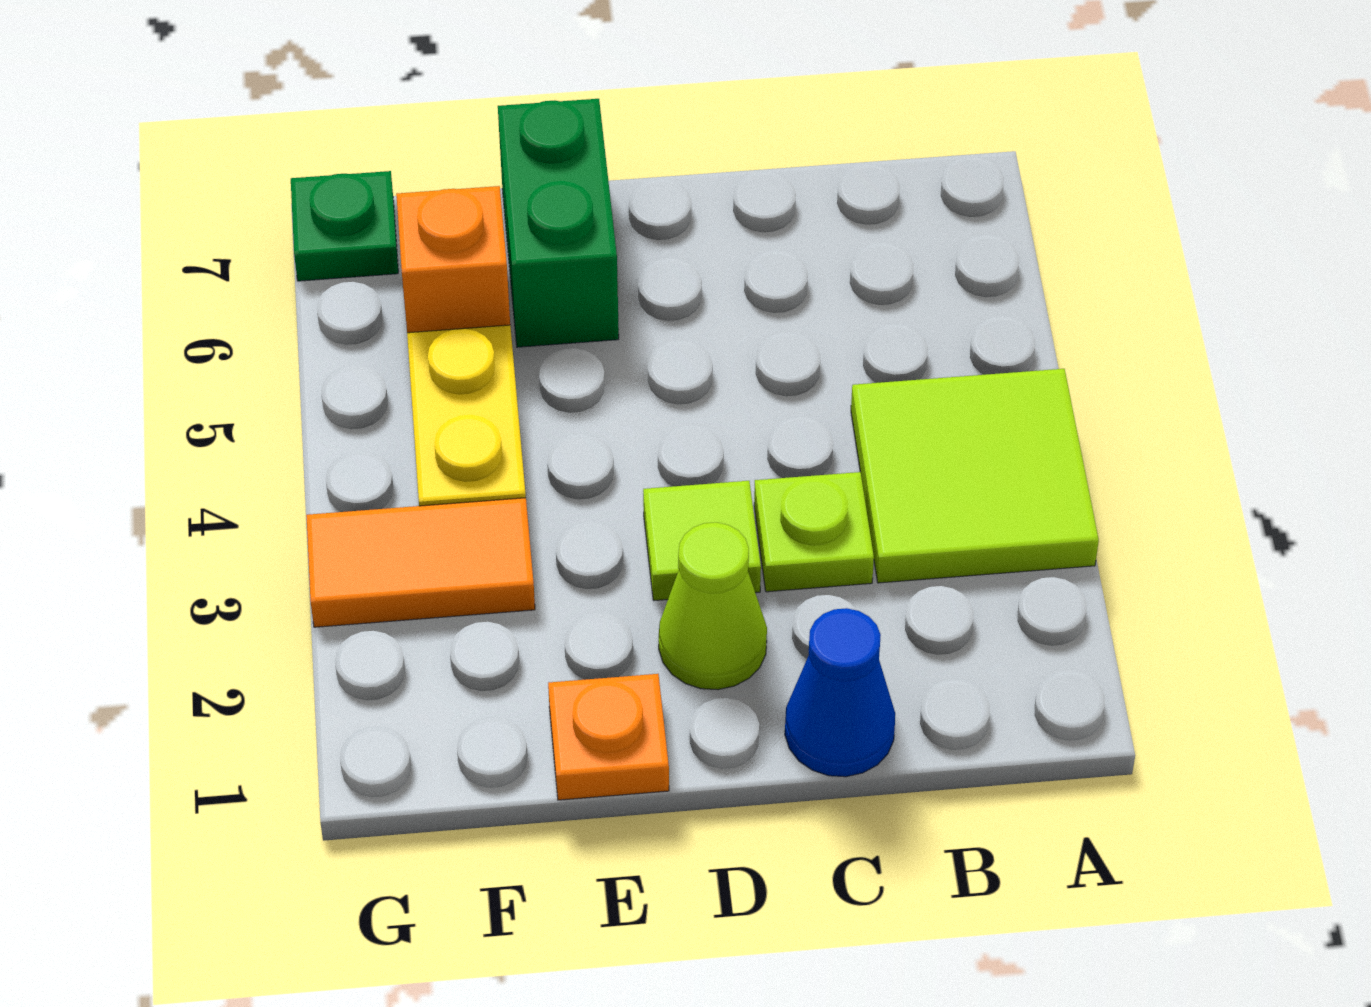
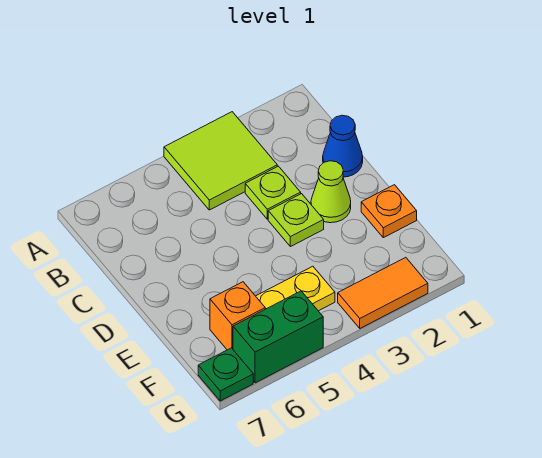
lime tile D3 level 1 -> lime plate D3 level 1
green brick E6:E7 level 1 -> green brick G5:G6 level 1
orange tile F3:G3 level 1 -> orange tile G2:G3 level 1

